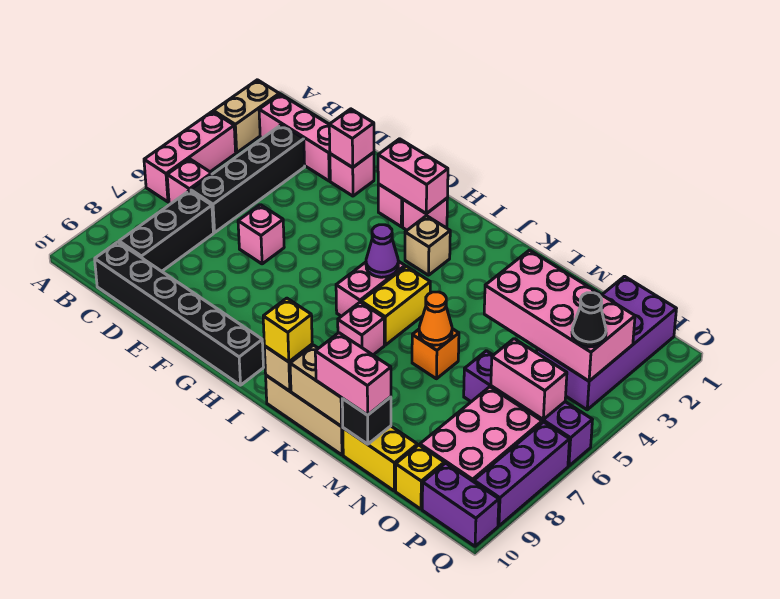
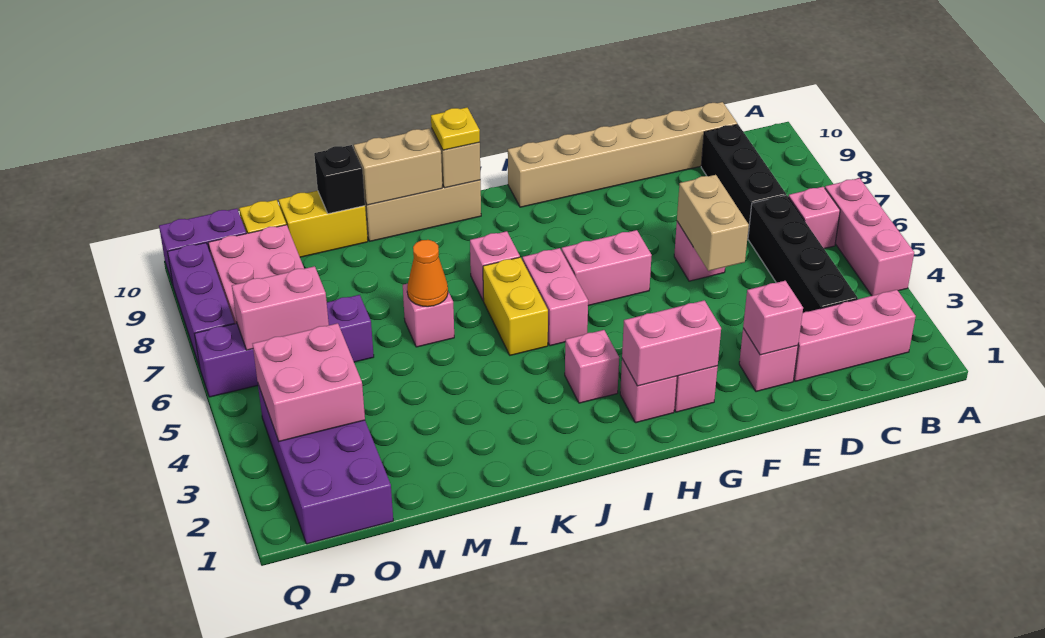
tan brick A2:A3 level 1 -> tan brick E5:E6 level 2
black brick C10:H10 level 1 -> tan brick C10:H10 level 1
tan brick I3 level 1 -> pink brick I3 level 1
purple cone I5 level 2 -> none
yellow brick J10 level 3 -> yellow plate J10 level 3
orange brick L6 level 1 -> pink brick L6 level 1
pink brick L10:M10 level 3 -> pink brick G6:H6 level 1
pink brick M3:P4 level 2 -> pink brick O3:P4 level 2
black cone P4 level 3 -> none

